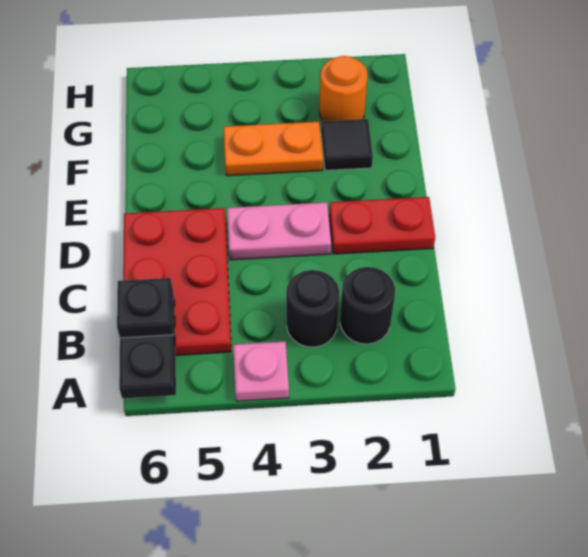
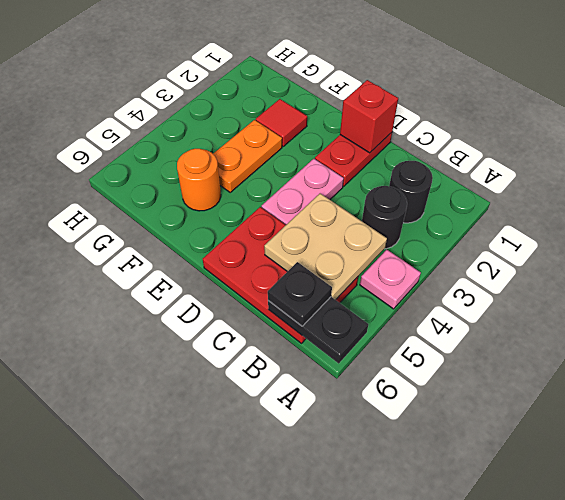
none -> tan plate B4:C5 level 2
none -> red brick D1 level 2
black tile F2 level 1 -> red tile F2 level 1
orange round brick G2 level 1 -> orange round brick F5 level 1

